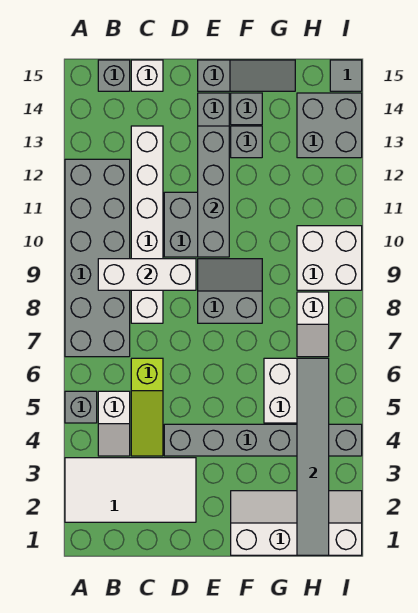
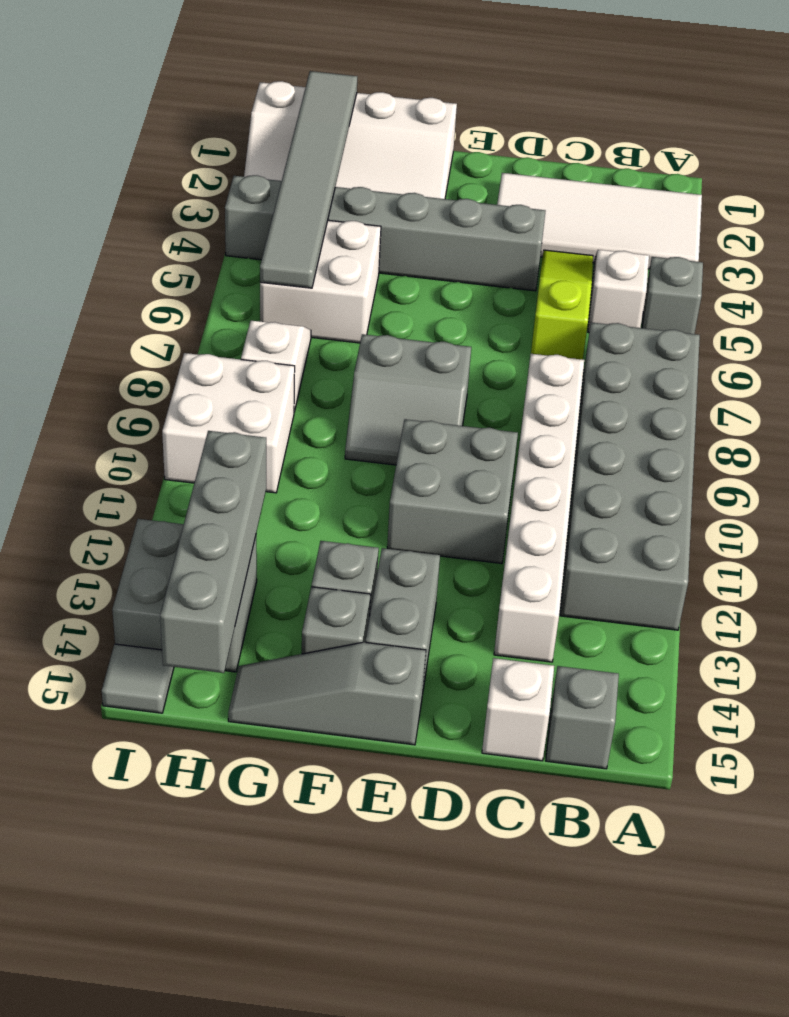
white brick B9:D9 level 2 -> none
grey brick E10:E13 level 2 -> grey brick H12:H15 level 2

